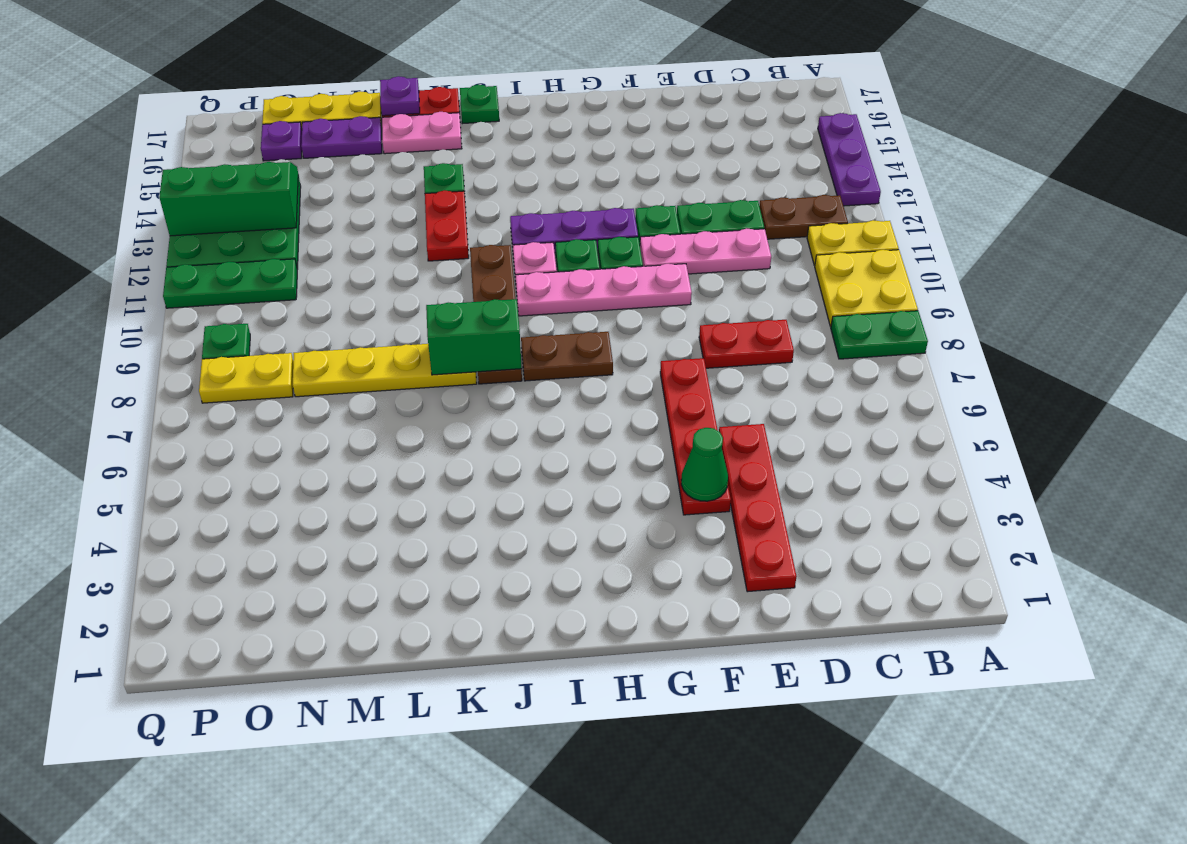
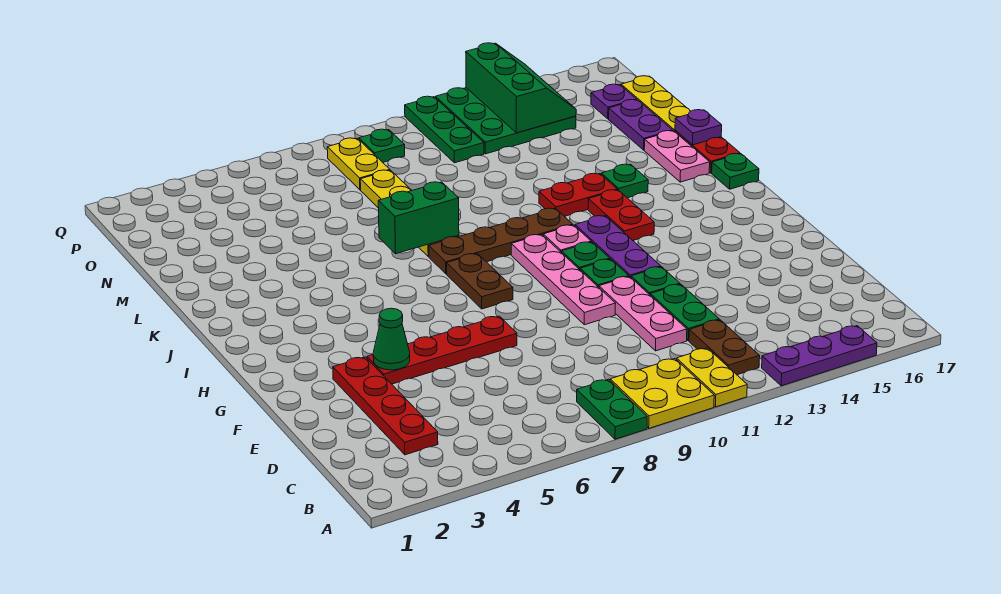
red plate D8:E8 level 1 -> red plate I13:J13 level 1
red plate E2:E5 level 1 -> red plate C3:F3 level 1
green brick J8:K8 level 2 -> green brick K7:K8 level 2

